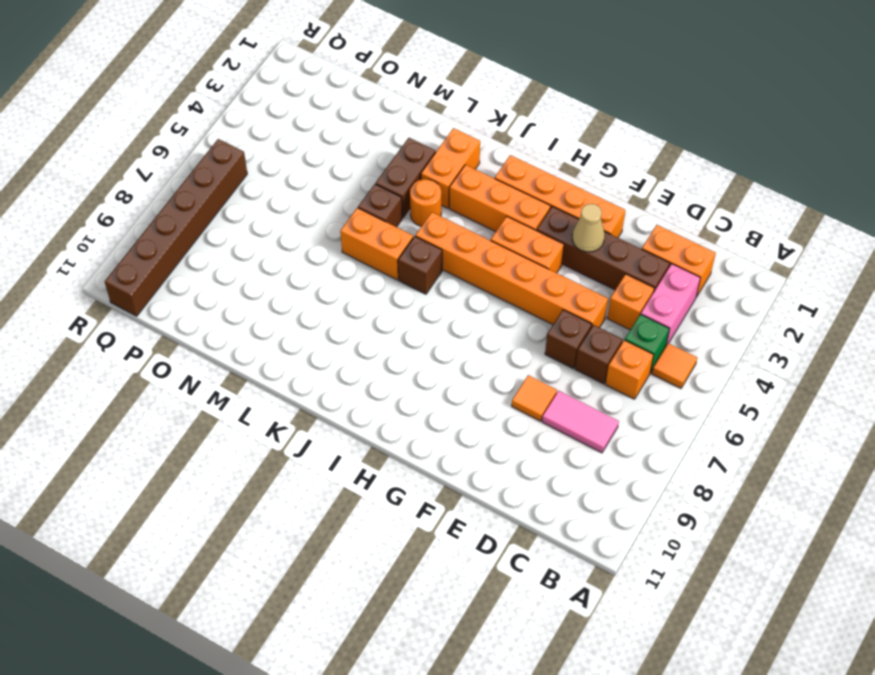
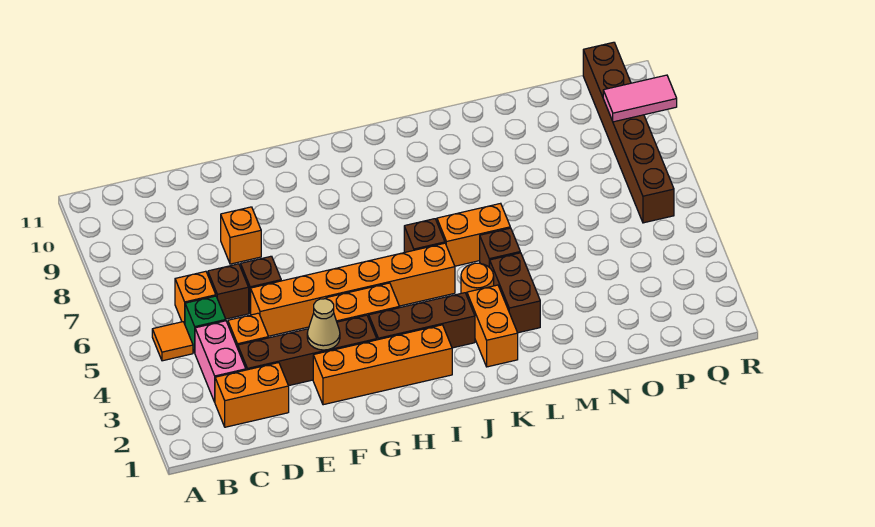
pink tile C8:D8 level 1 -> pink tile Q9:R9 level 2
orange tile E8 level 1 -> orange brick E8 level 1
orange brick H3:J3 level 1 -> brown brick H3:J3 level 1

